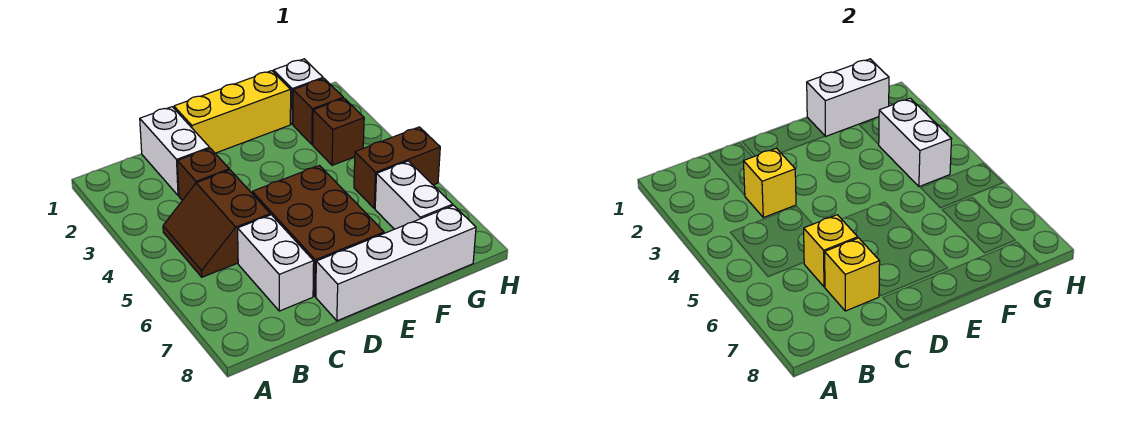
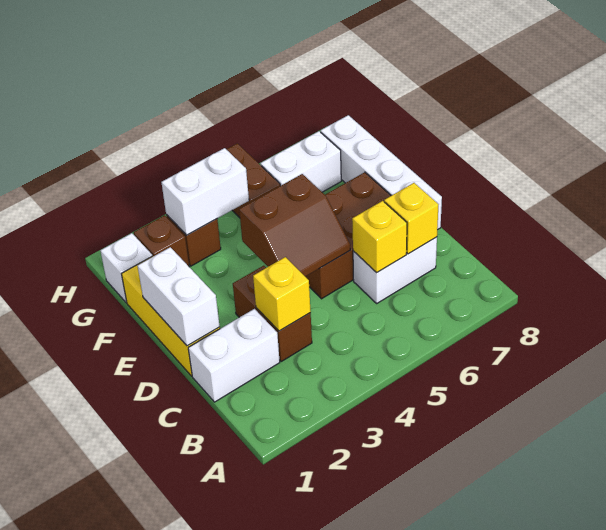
brown slope B4:C5 level 1 top C -> brown slope D4:E5 level 2 top E
brown brick C3 level 1 -> brown brick C3:D3 level 1
white brick F1:G1 level 2 -> white brick D1:E1 level 2

